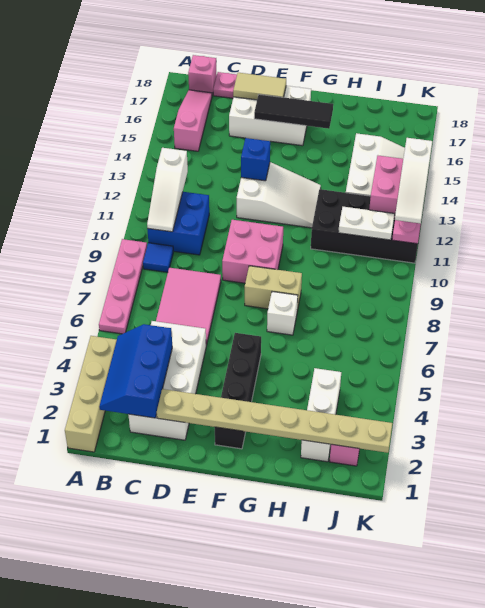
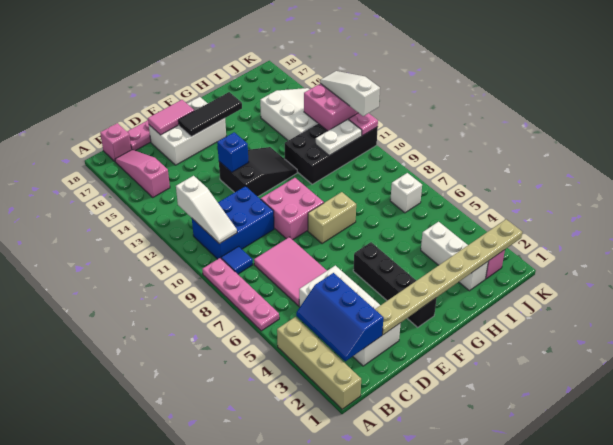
blue brick B10:C11 level 1 -> blue brick B10:D11 level 1
tan tile D17:E17 level 2 -> pink tile D17:E17 level 2
white slope E12:G13 level 1 top E -> black slope E12:G13 level 1 top E
white brick G7 level 1 -> white brick J7 level 1
white slope K11:K13 level 3 top 13 -> white slope K11:K13 level 3 top 11

